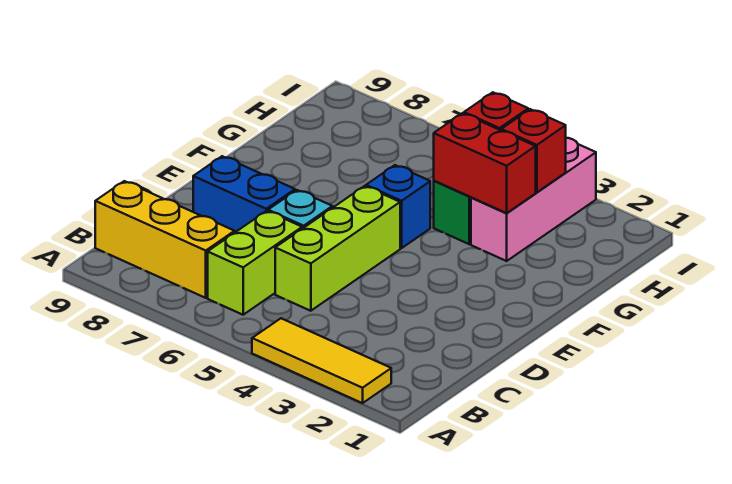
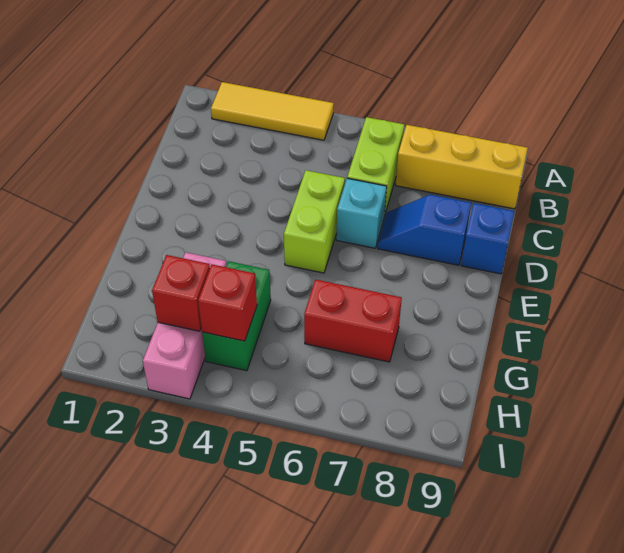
lime brick C5:E5 level 1 -> lime brick D5:E5 level 1
blue brick D7:D8 level 1 -> blue slope D7:D8 level 1 top 8
blue brick F5 level 1 -> blue brick D9 level 1
red brick G3:G4 level 2 -> red brick G6:G7 level 1

